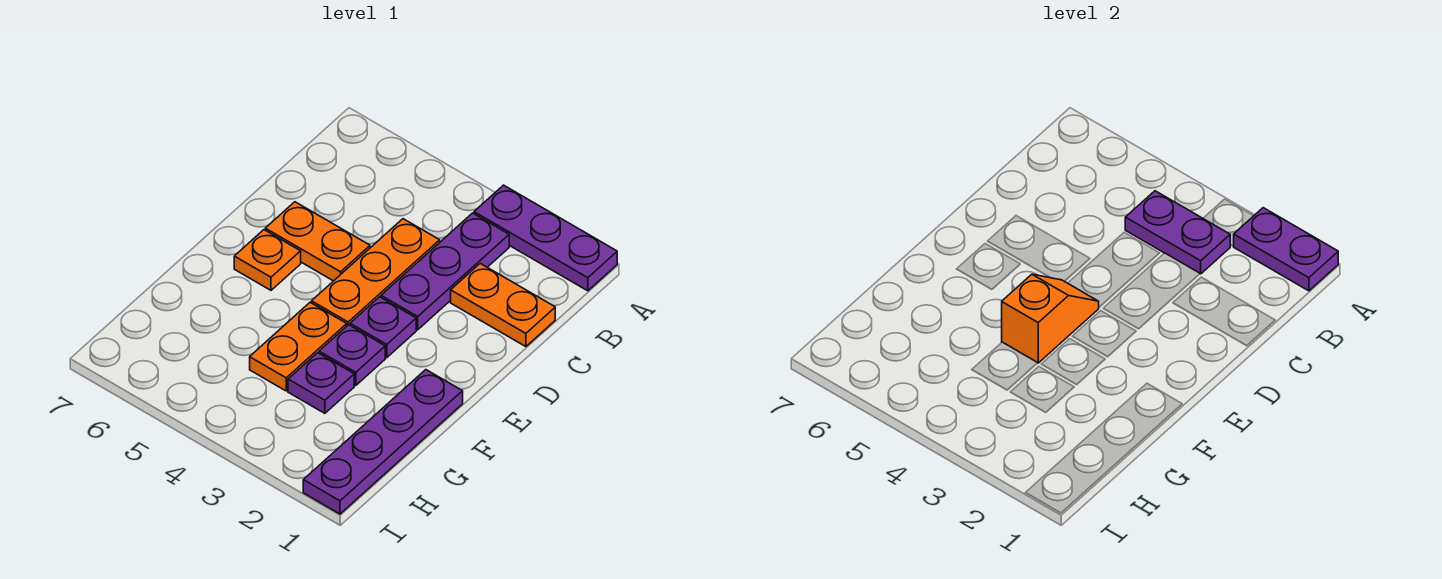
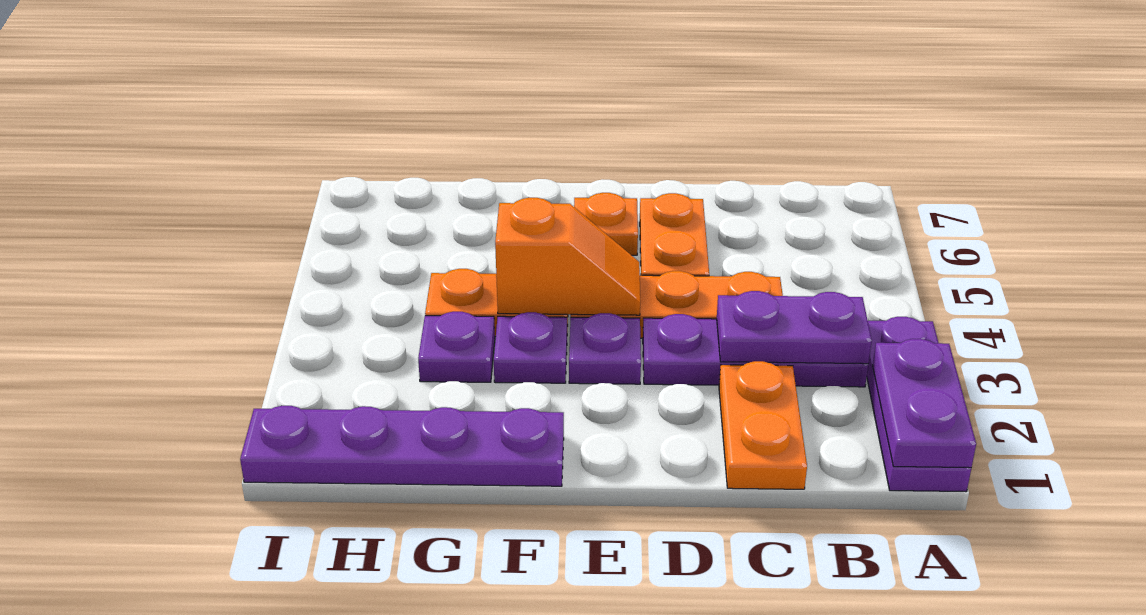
purple plate B3:B4 level 2 -> purple plate B3:C3 level 2

